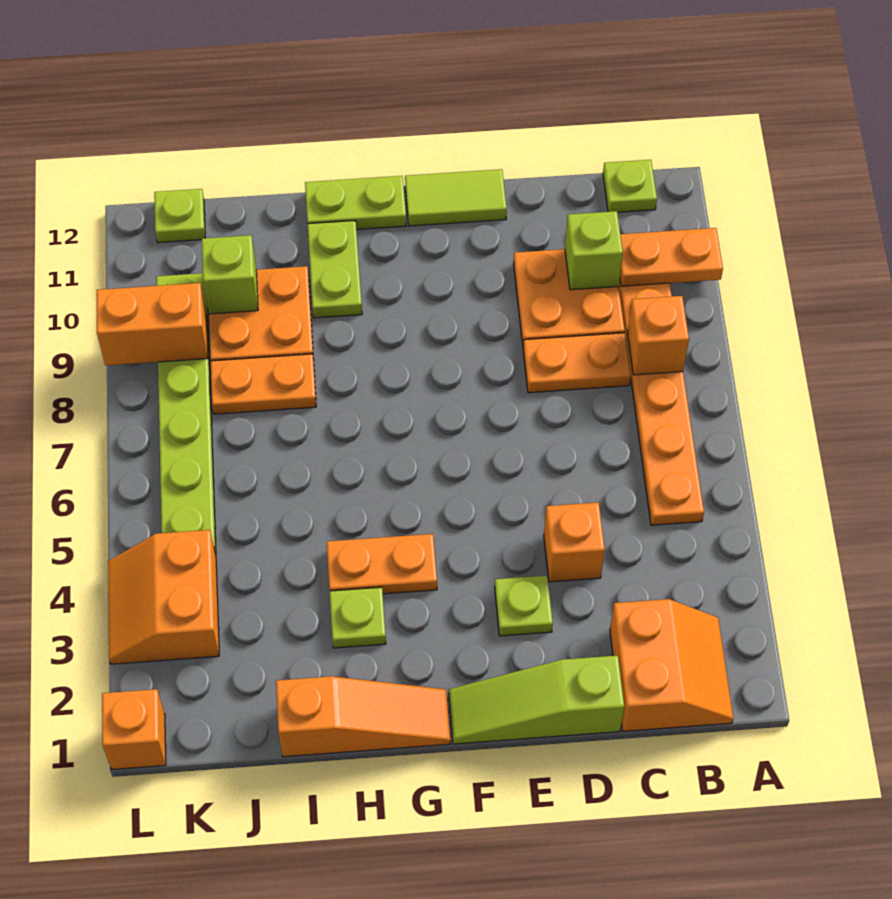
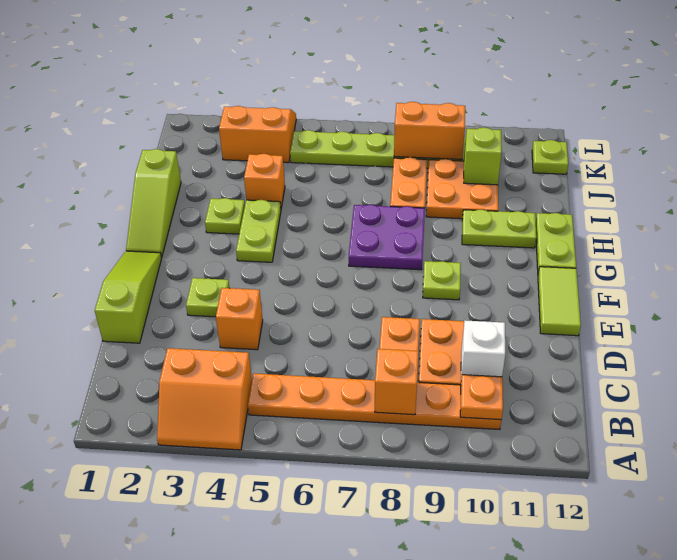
orange plate A10:B10 level 2 -> orange plate B10 level 2
orange slope B1:C2 level 1 top C -> orange slope A3:B4 level 1 top B
lime plate B12 level 1 -> lime plate F9 level 1
lime brick C10 level 2 -> white brick C10 level 2
orange slope G1:I1 level 1 top I -> lime slope G1:I1 level 1 top I
orange plate G4:H4 level 1 -> lime plate G4:H4 level 1
none -> purple plate G7:H8 level 1
orange brick K9:L9 level 2 -> orange brick K8:K9 level 2
orange brick L1 level 1 -> orange brick I4 level 1

